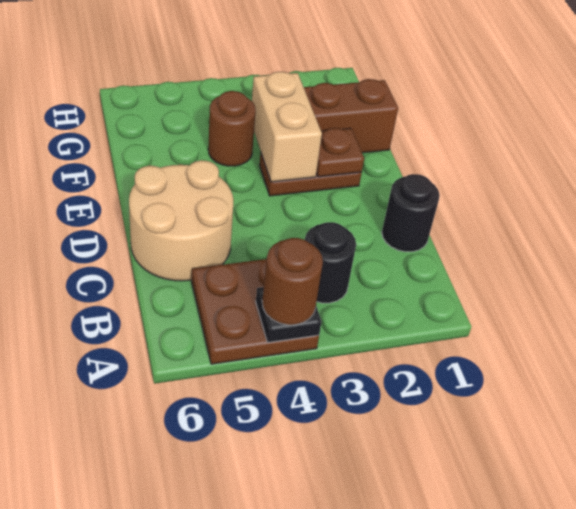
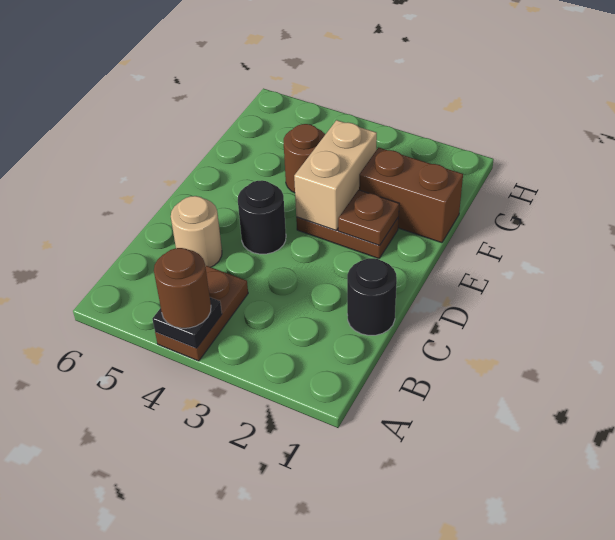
brown plate A4:B5 level 1 -> brown plate A4:B4 level 1
black round brick B3 level 1 -> black round brick D4 level 1
tan round brick C5:D6 level 1 -> tan round brick C5 level 1

